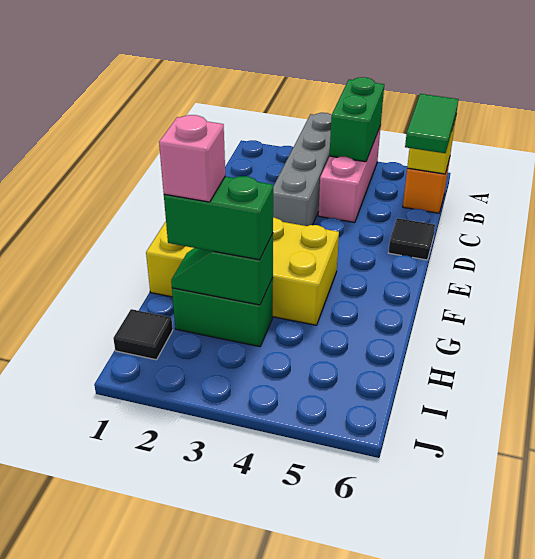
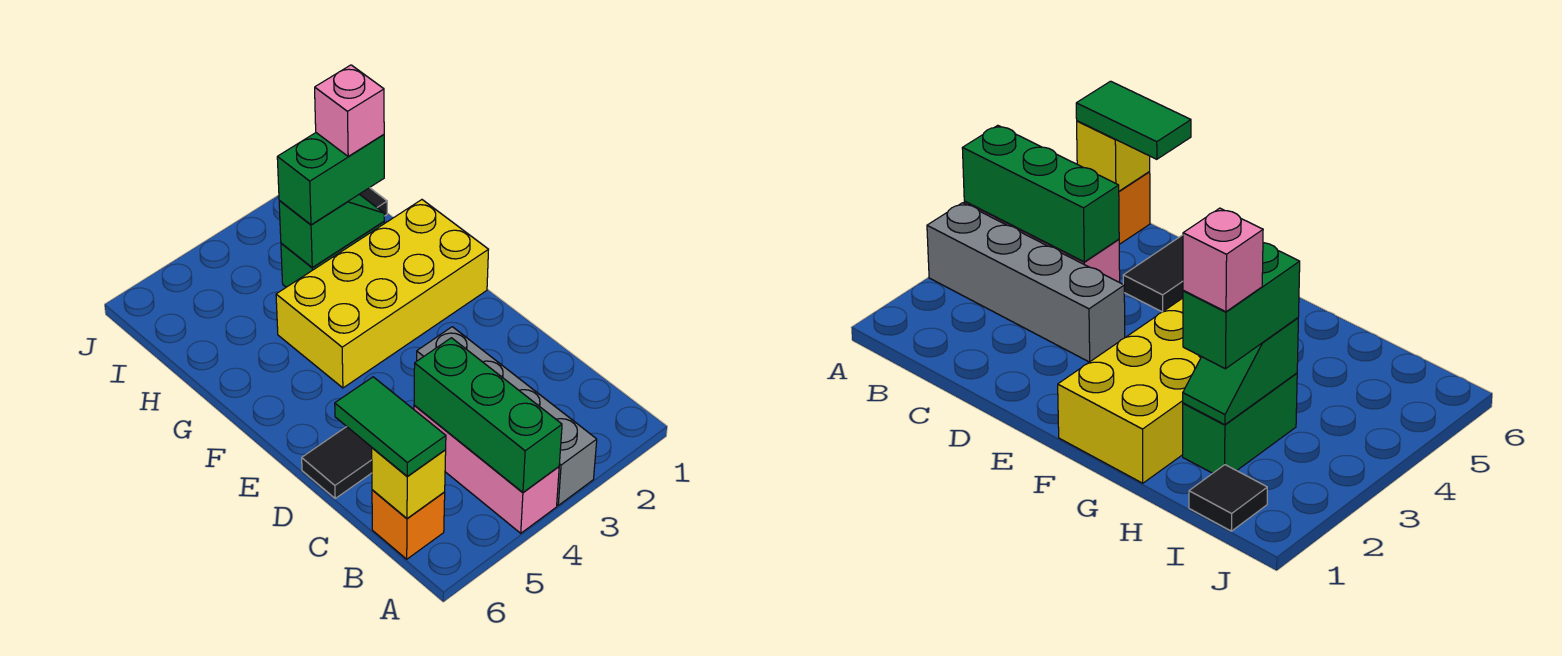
green brick A4:B4 level 2 -> green brick A4:C4 level 2
black tile D6 level 1 -> black tile D5:D6 level 1

